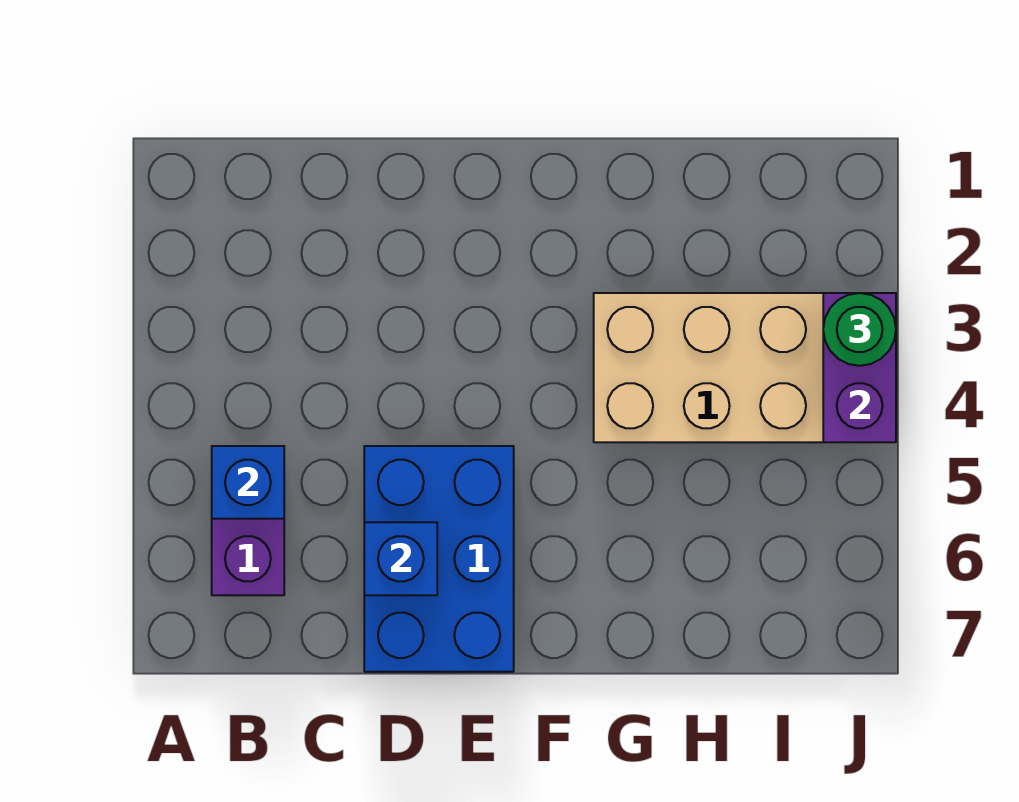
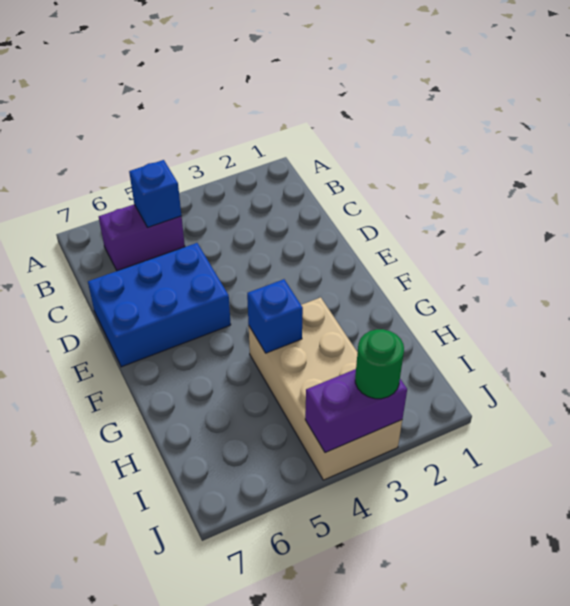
blue brick D6 level 2 -> blue brick G4 level 2

